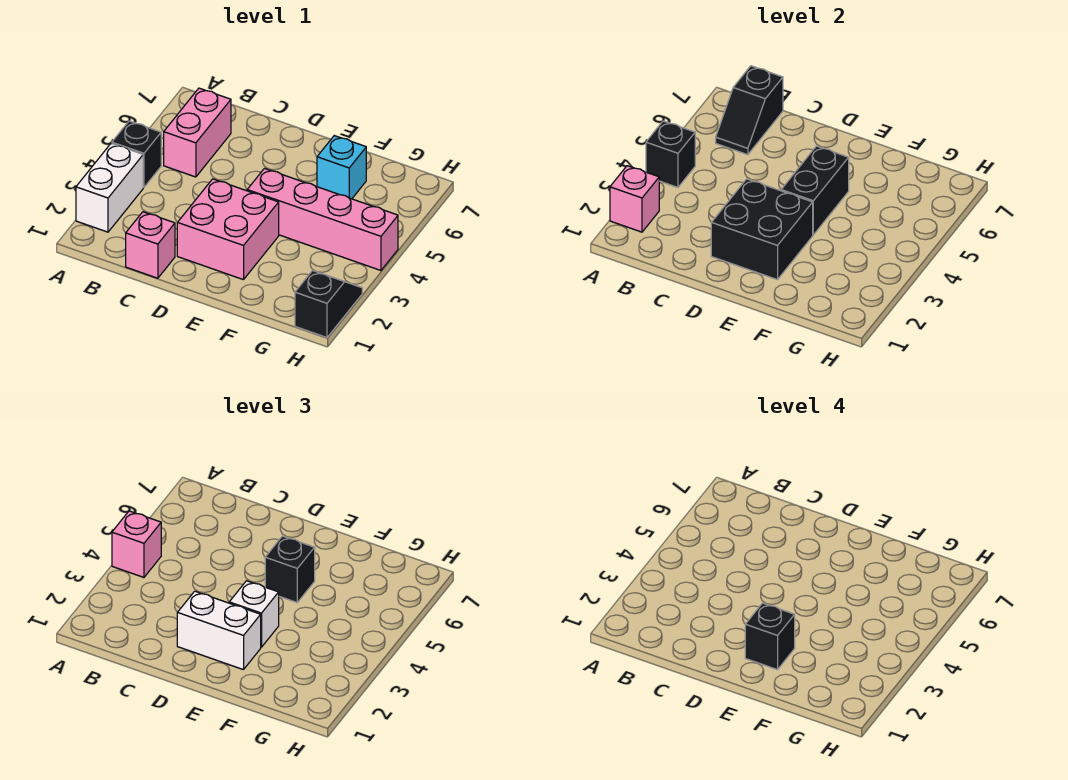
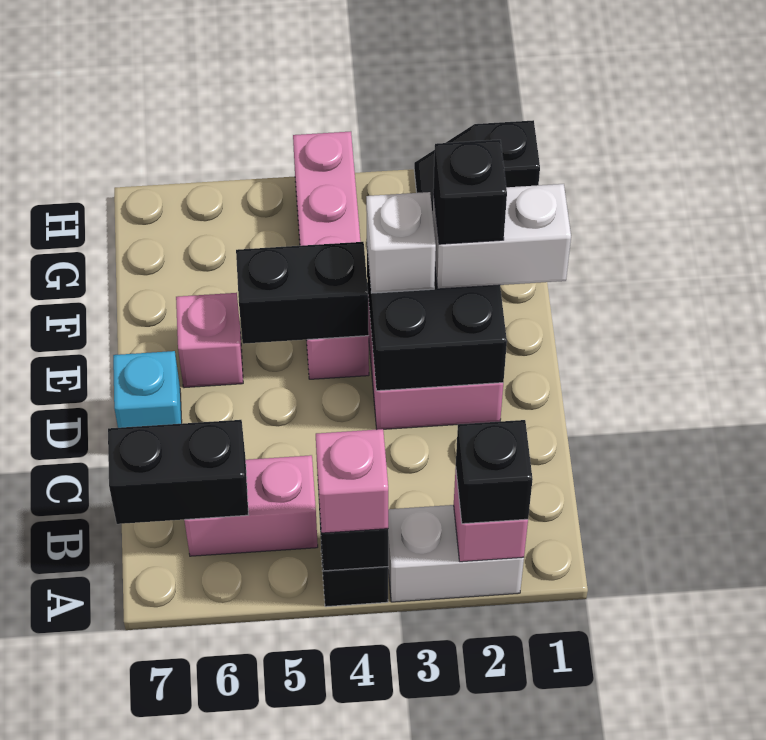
black slope B6:B7 level 2 top 7 -> black brick B6:B7 level 2
pink brick C1 level 1 -> pink brick E6 level 1
white brick D2:E2 level 3 -> white brick E1:E2 level 3
black brick E5 level 3 -> black brick A2 level 3
cyan brick F6 level 1 -> cyan brick D7 level 1

